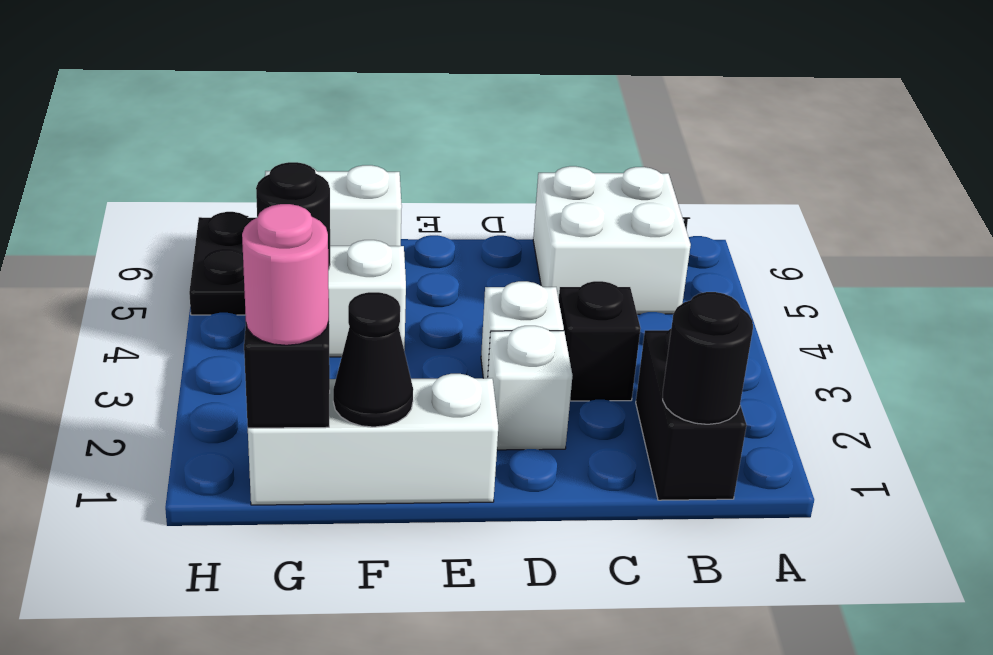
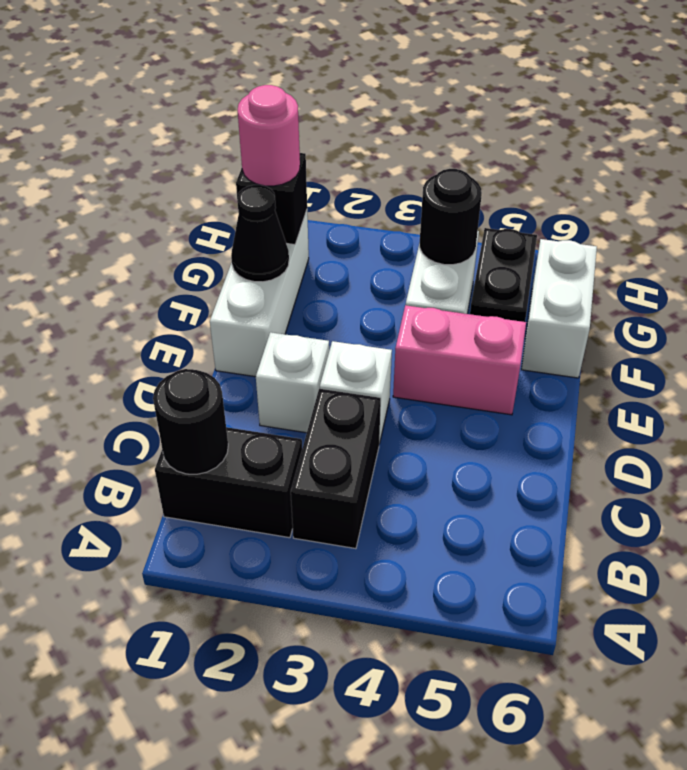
white brick B5:C6 level 1 -> none
black brick C3 level 1 -> black brick B3:C3 level 1
none -> pink brick E4:E5 level 1
black plate H5:H6 level 1 -> black plate G5:H5 level 1

